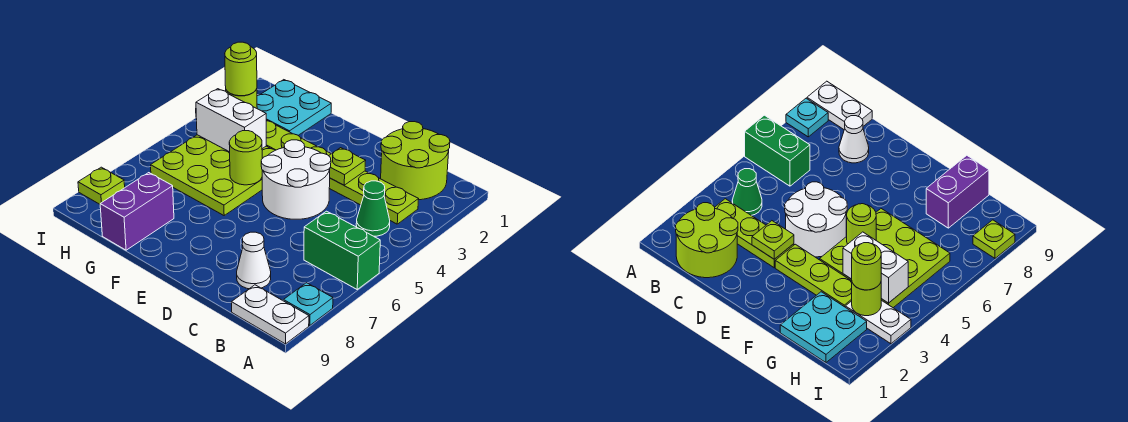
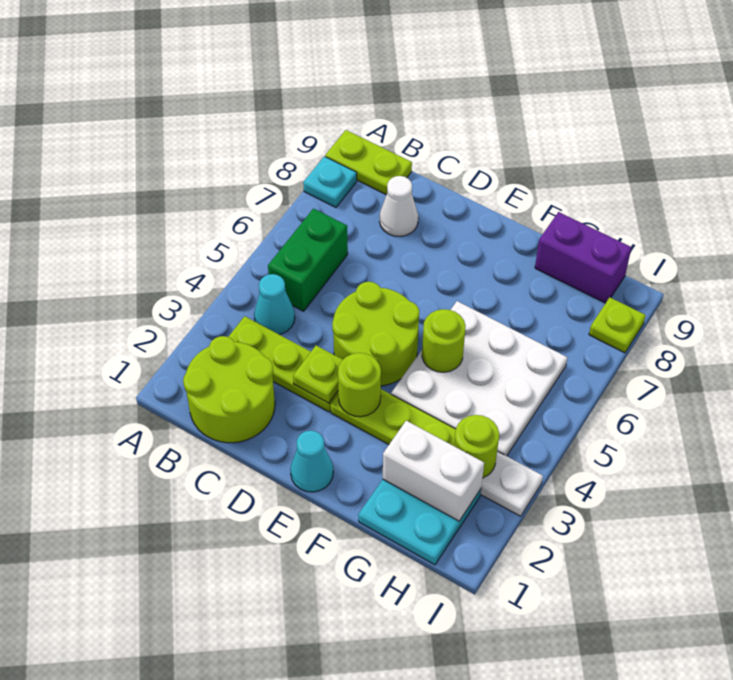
green brick A6:B6 level 1 -> green brick B5:B6 level 1
white plate A9:B9 level 1 -> lime plate A9:B9 level 1
green cone B4 level 1 -> cyan cone B4 level 1
white round brick D4:E5 level 1 -> lime round brick D4:E5 level 1
none -> cyan cone E1 level 1
lime plate F4:H6 level 1 -> white plate F4:H6 level 1
white brick G4:H4 level 2 -> white brick G2:H2 level 2
purple brick G8:G9 level 1 -> purple brick G9:H9 level 1
lime round brick H3 level 3 -> lime round brick E3 level 2

